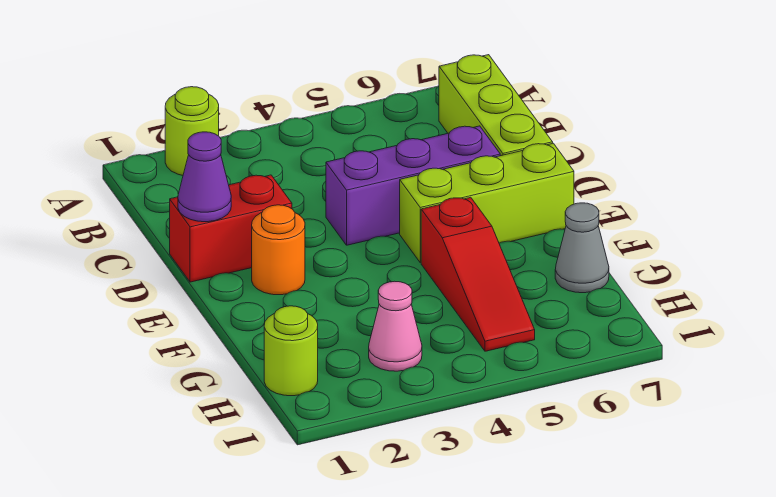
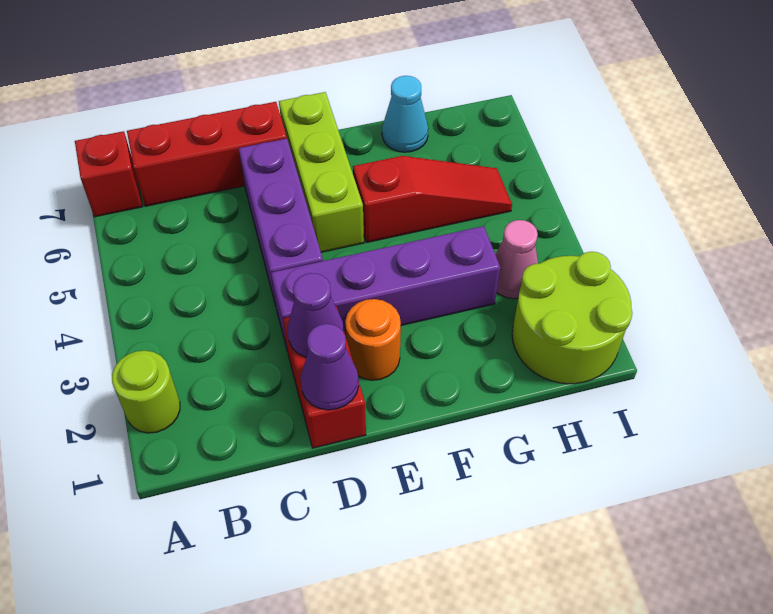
none -> red brick A7 level 1
lime brick B7:D7 level 1 -> red brick B7:D7 level 1
none -> purple cone D2 level 2
none -> purple brick D3:G3 level 1
grey cone G7 level 1 -> cyan cone G7 level 1
lime round brick H1 level 1 -> lime round brick H1:I2 level 1

